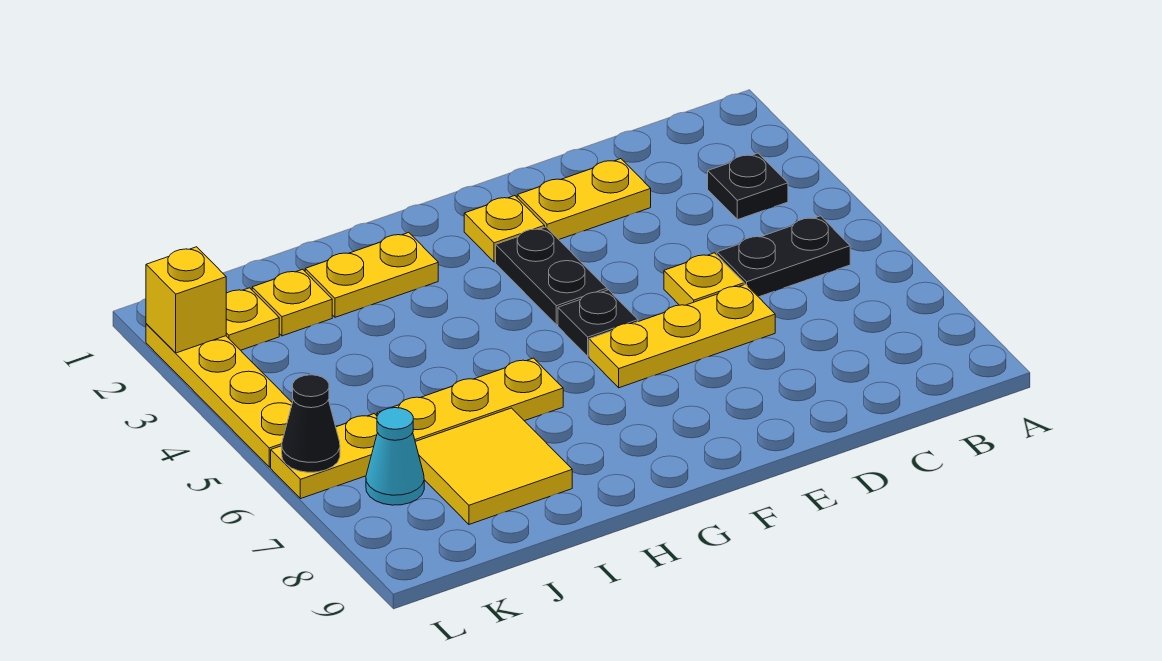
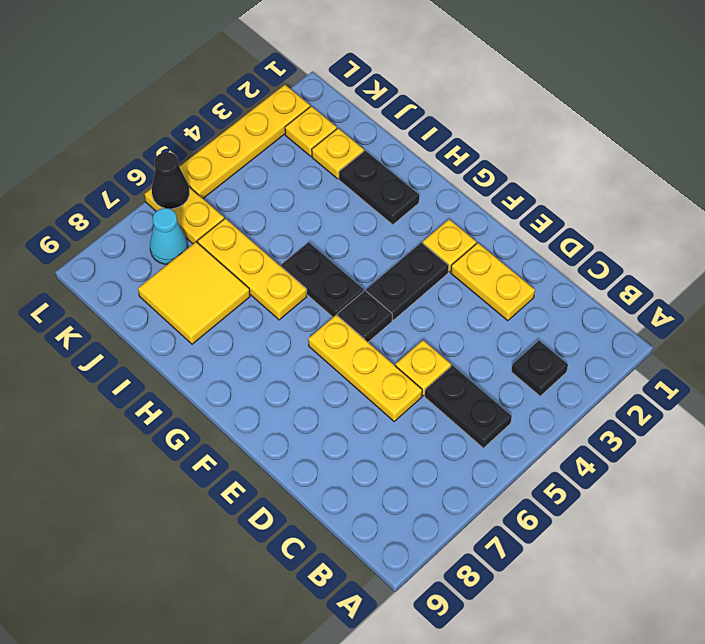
none -> black plate G5:H5 level 1
yellow plate H2:I2 level 1 -> black plate H2:I2 level 1
yellow brick L2 level 2 -> none

